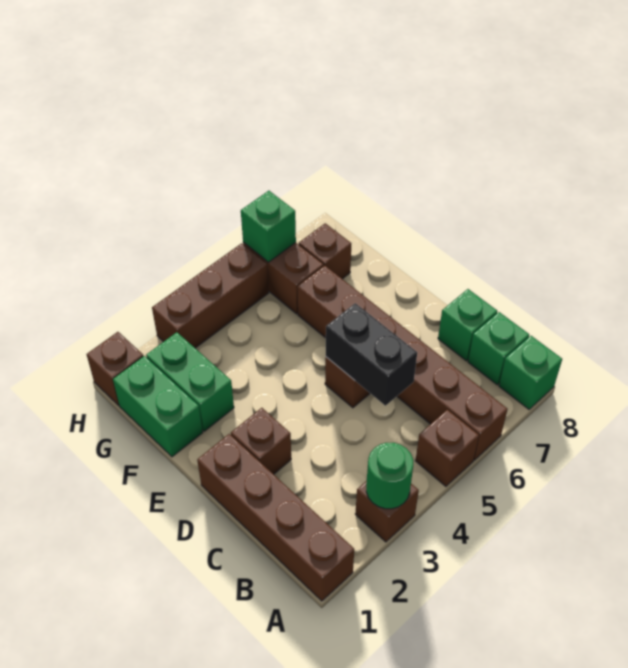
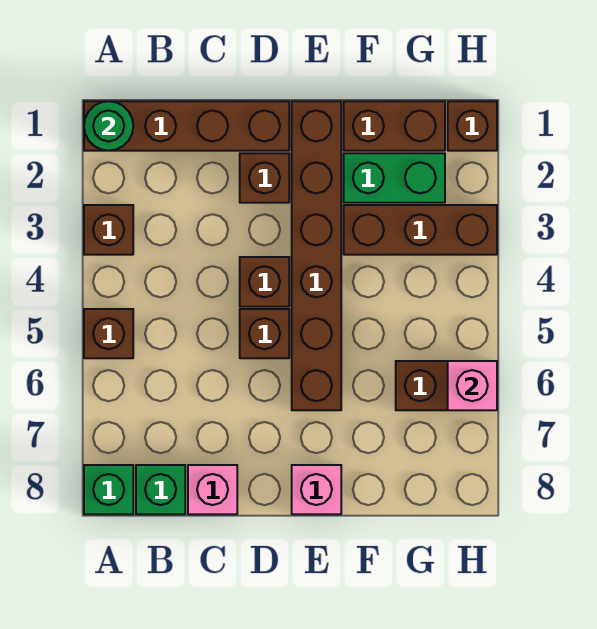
green round brick A3 level 2 -> green round brick A1 level 2
brown brick A6:F6 level 1 -> brown brick E1:E6 level 1
black brick C5:D5 level 2 -> none
green brick C8 level 1 -> pink brick C8 level 1
none -> pink brick E8 level 1
green brick F1:G1 level 1 -> brown brick F1:G1 level 1
brown brick G7 level 1 -> brown brick D4 level 1
brown brick H3:H5 level 1 -> brown brick F3:H3 level 1
green brick H6 level 2 -> pink brick H6 level 2

